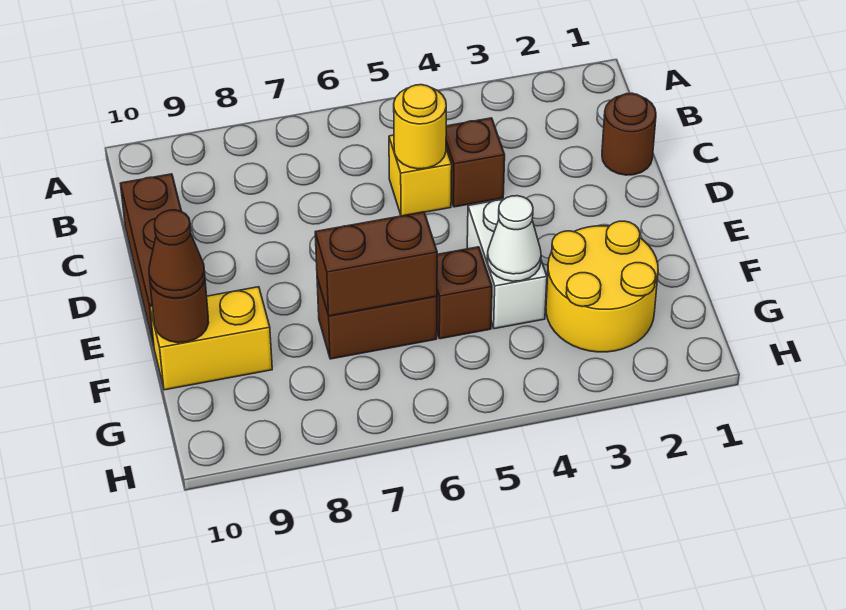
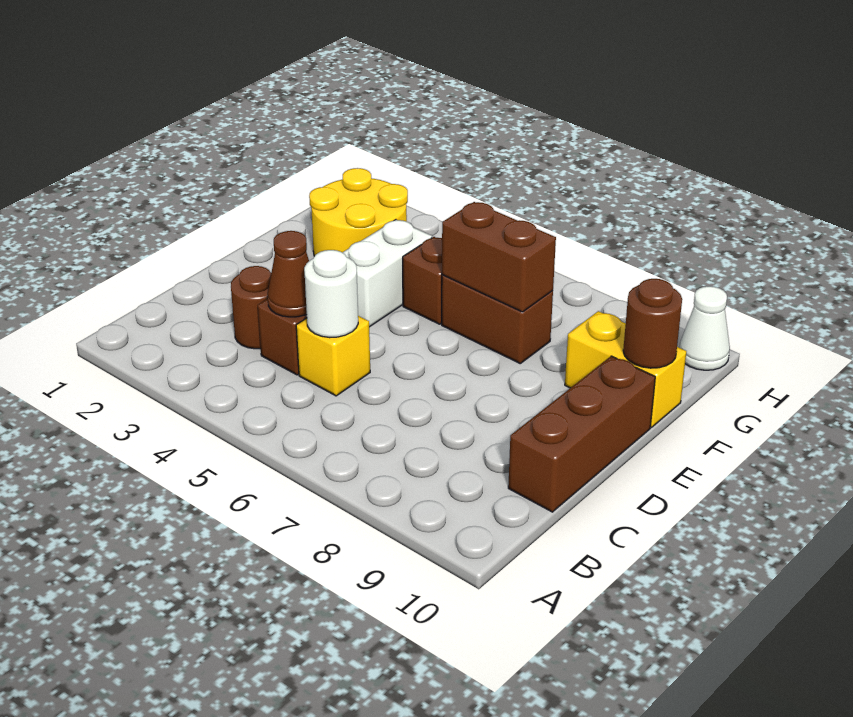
brown round brick C1 level 1 -> brown round brick C3 level 1
yellow round brick C5 level 2 -> white round brick C5 level 2
white cone F4 level 2 -> white cone H10 level 1
brown cone F10 level 3 -> brown cone C4 level 2

